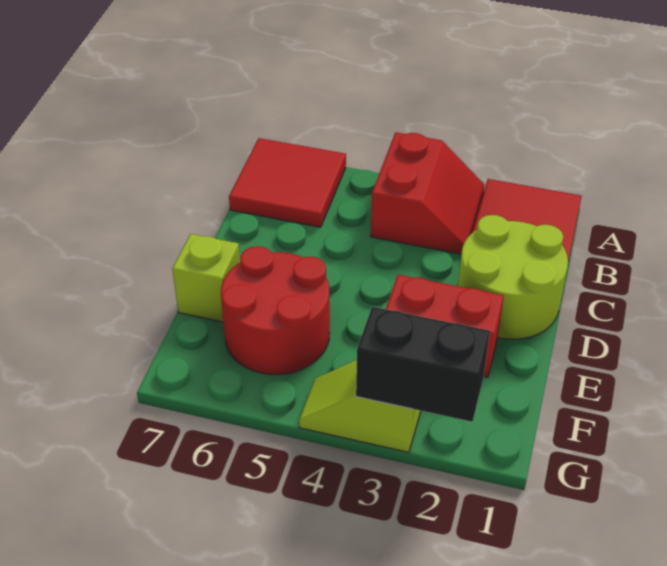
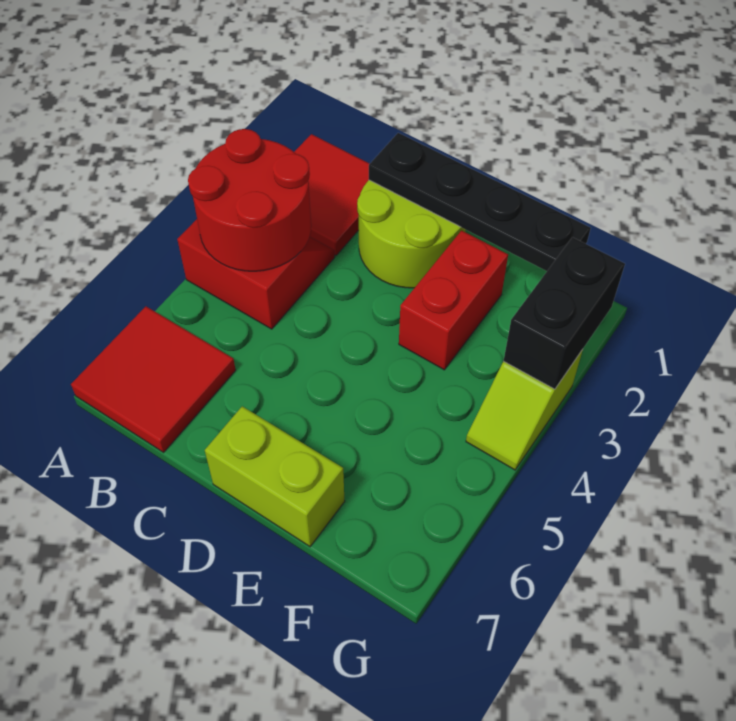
none -> black plate C1:F1 level 2
red round brick E5:F6 level 1 -> red round brick A3:B4 level 2
lime brick E7 level 1 -> lime brick D7:E7 level 1

